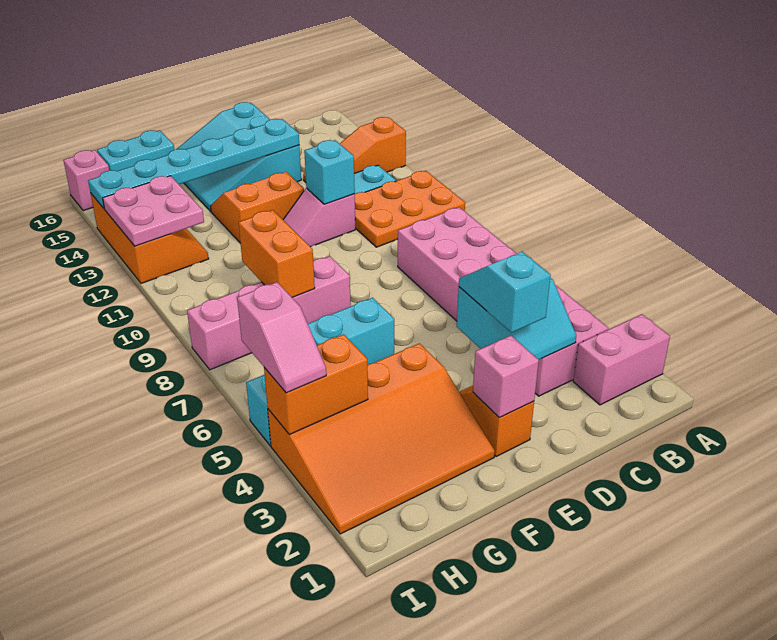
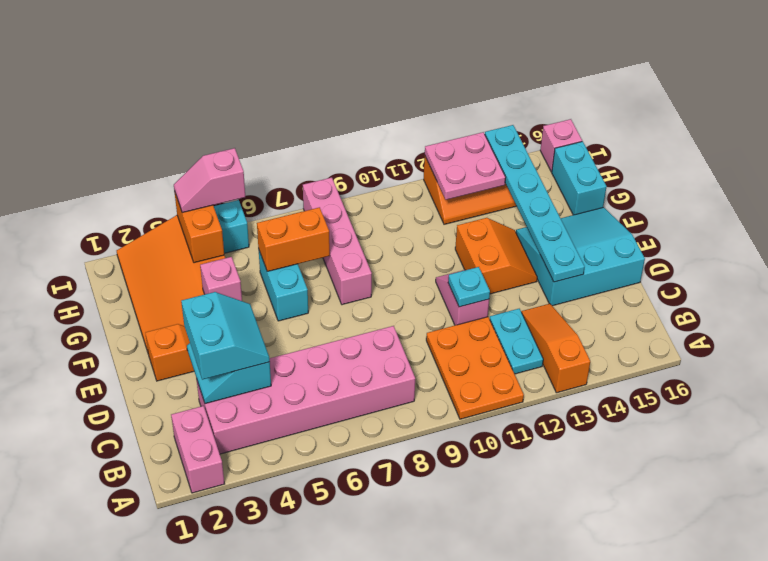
cyan slope D3:D4 level 3 top 3 -> cyan slope C3:D4 level 3 top 3
cyan brick D11 level 2 -> cyan plate D11 level 2
pink brick E2 level 2 -> pink brick F4 level 2
orange brick G8:G9 level 2 -> orange brick G6:G7 level 2

